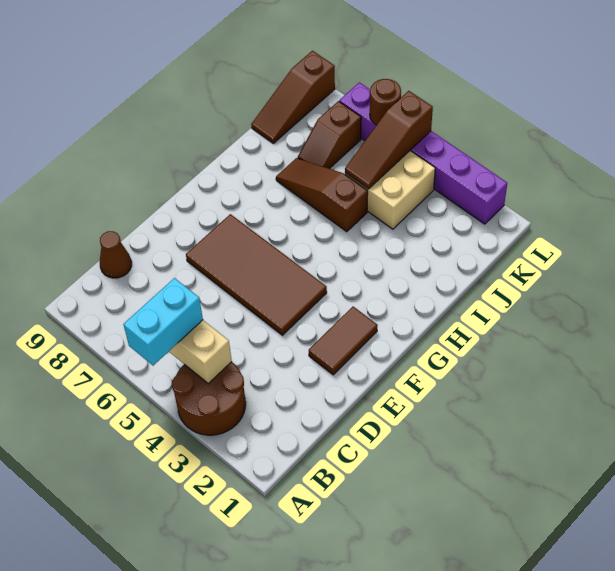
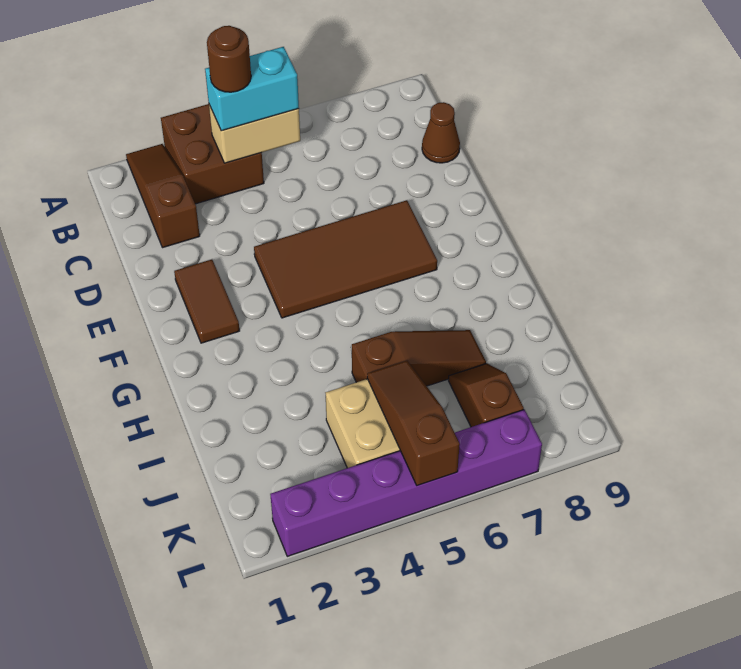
brown round brick A3:B4 level 1 -> brown brick A3:B4 level 1
cyan brick A5:B5 level 3 -> cyan brick B4:B5 level 3
brown slope J9:L9 level 1 top L -> brown slope A2:C2 level 1 top C
brown round brick L6 level 2 -> brown round brick B4 level 4

